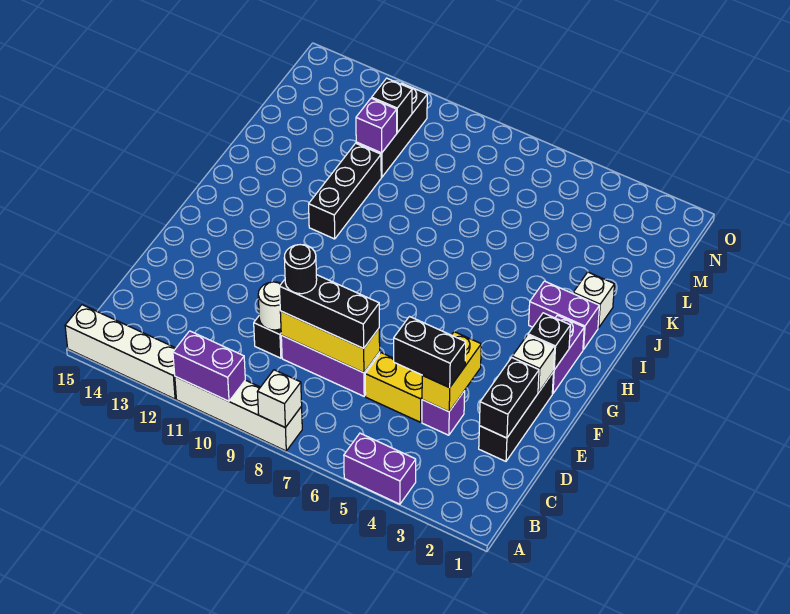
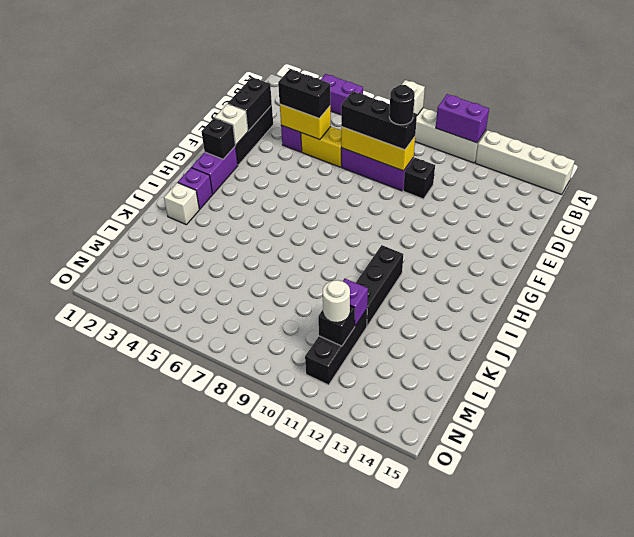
yellow brick D4:E4 level 2 -> yellow brick D4:D5 level 2
white round brick D10 level 2 -> white round brick M11 level 3
purple brick I2:I3 level 1 -> purple brick I2 level 1

